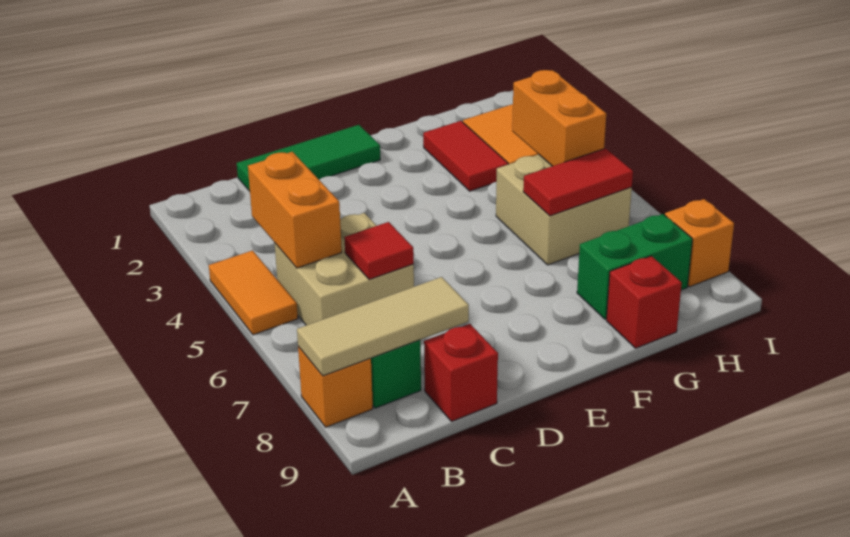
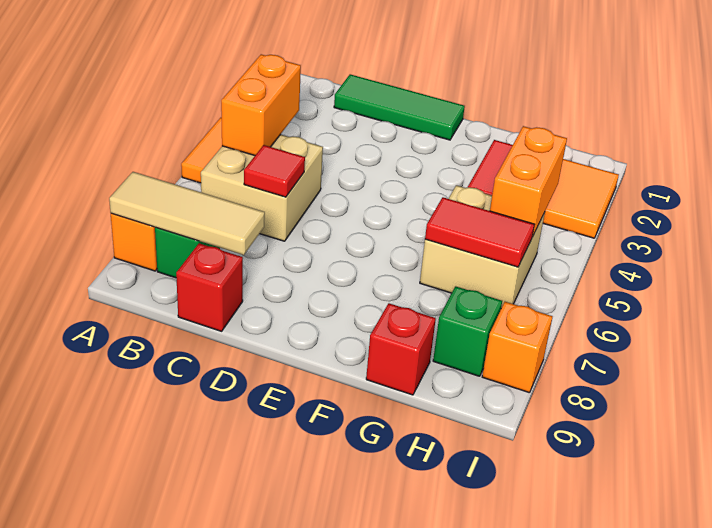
green brick G8:H8 level 1 -> green brick H8 level 1

